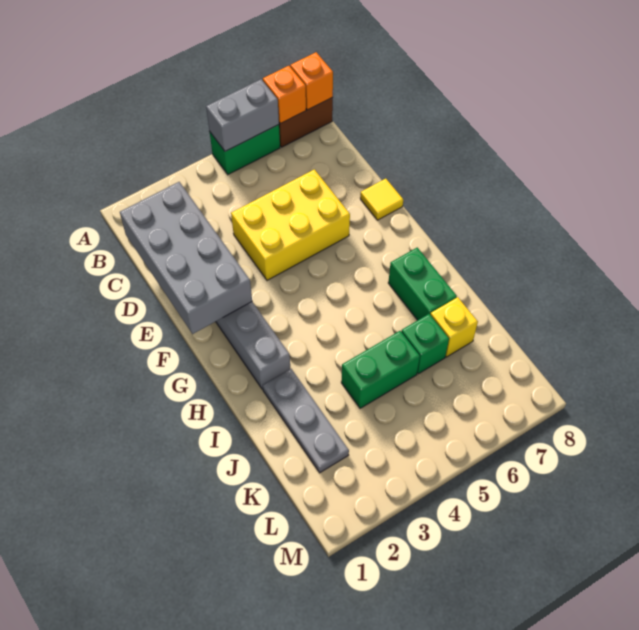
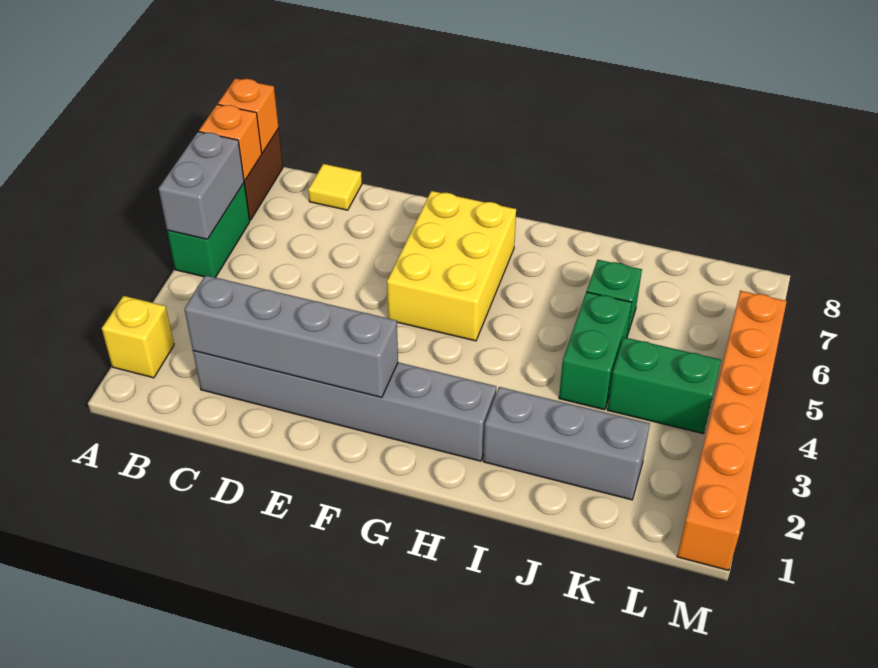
grey brick C1:F2 level 2 -> grey brick C2:F2 level 2
yellow brick D4:E6 level 1 -> yellow brick F5:G7 level 1
yellow tile E8 level 1 -> yellow tile C8 level 1
green brick H7:I7 level 1 -> green brick K4:L4 level 1
grey plate I2:K2 level 1 -> grey brick I2:K2 level 1
yellow brick J7 level 1 -> yellow brick A2 level 1
none -> orange brick M1:M6 level 1

